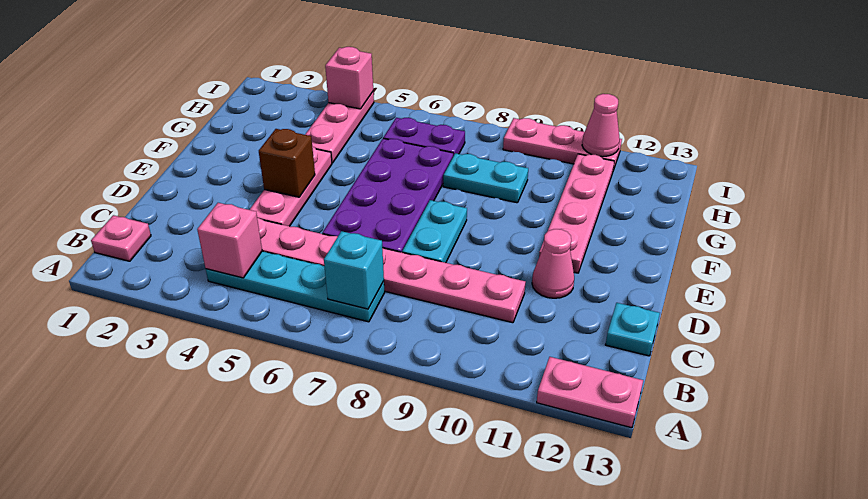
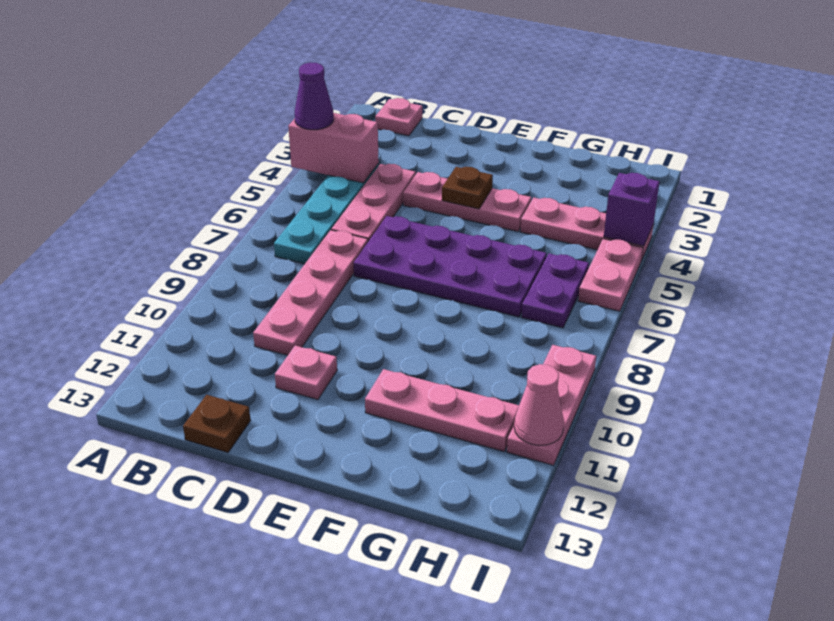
none -> purple cone A4 level 3
pink plate A12:A13 level 1 -> pink plate I5:I6 level 1
pink brick B4 level 2 -> pink brick A4:B4 level 2
cyan brick B7 level 2 -> none
cyan plate C13 level 1 -> brown plate C13 level 1
cyan plate D8:E8 level 1 -> none
pink cone D11 level 1 -> pink plate D11 level 1
brown brick E4 level 2 -> brown plate E4 level 2
pink plate E11:H11 level 1 -> pink plate F11:H11 level 1
cyan plate G8:G9 level 1 -> none
pink brick I4 level 2 -> purple brick I4 level 2

